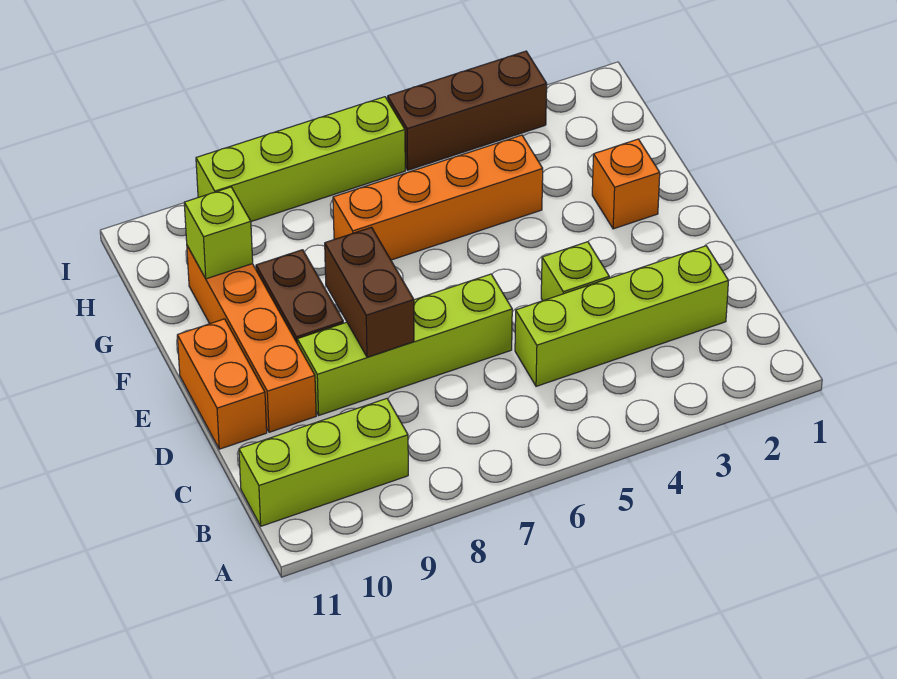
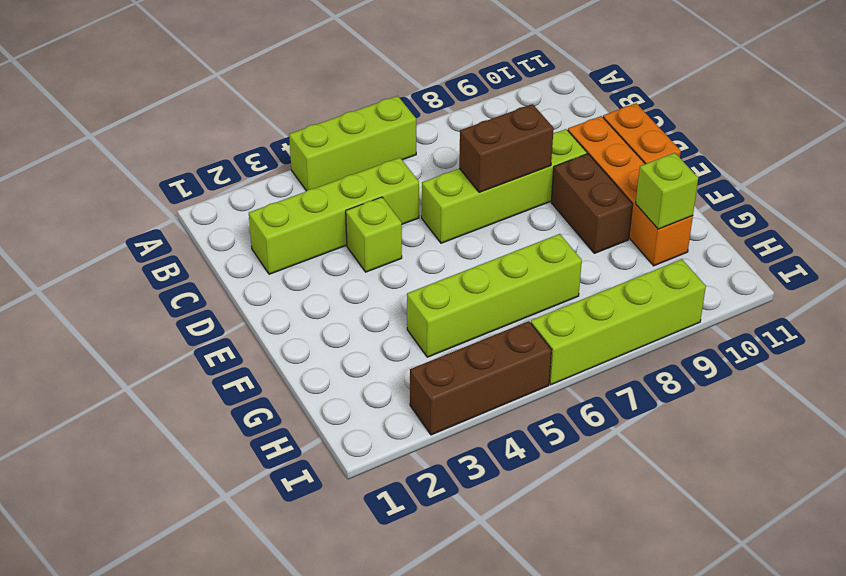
lime brick B9:B11 level 1 -> lime brick A4:A6 level 1
brown brick D8:E8 level 2 -> brown brick D7:D8 level 2
orange brick F2 level 1 -> none
orange brick G4:G7 level 1 -> lime brick G4:G7 level 1

